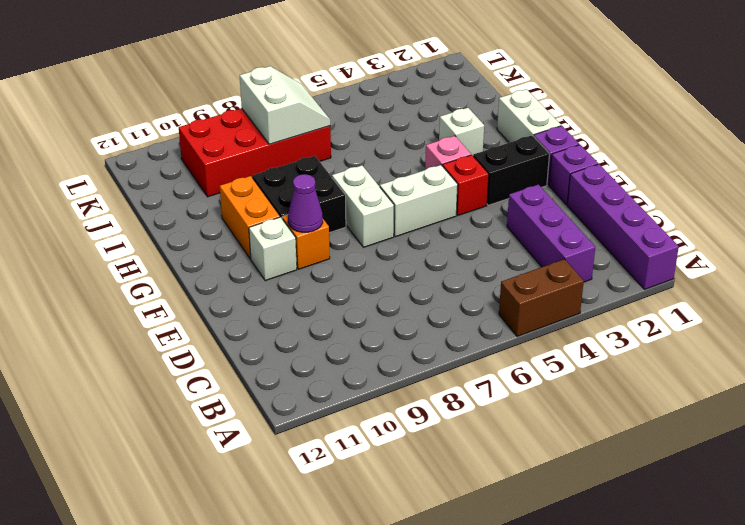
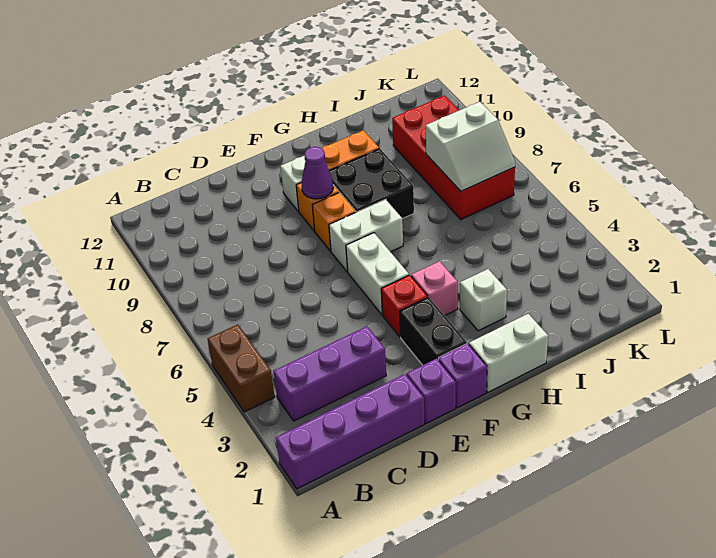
none -> orange brick F8 level 1

